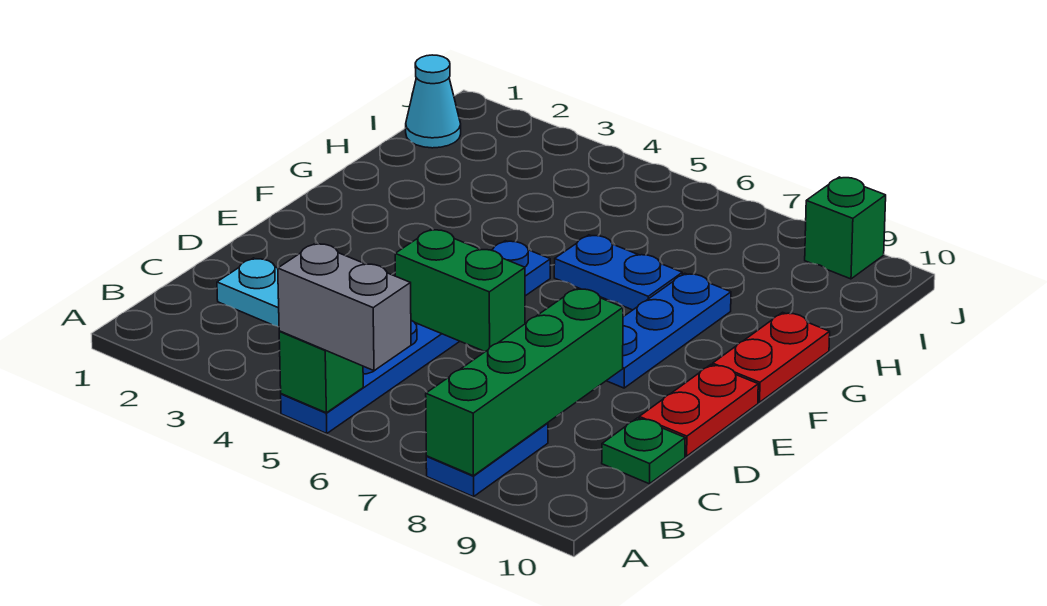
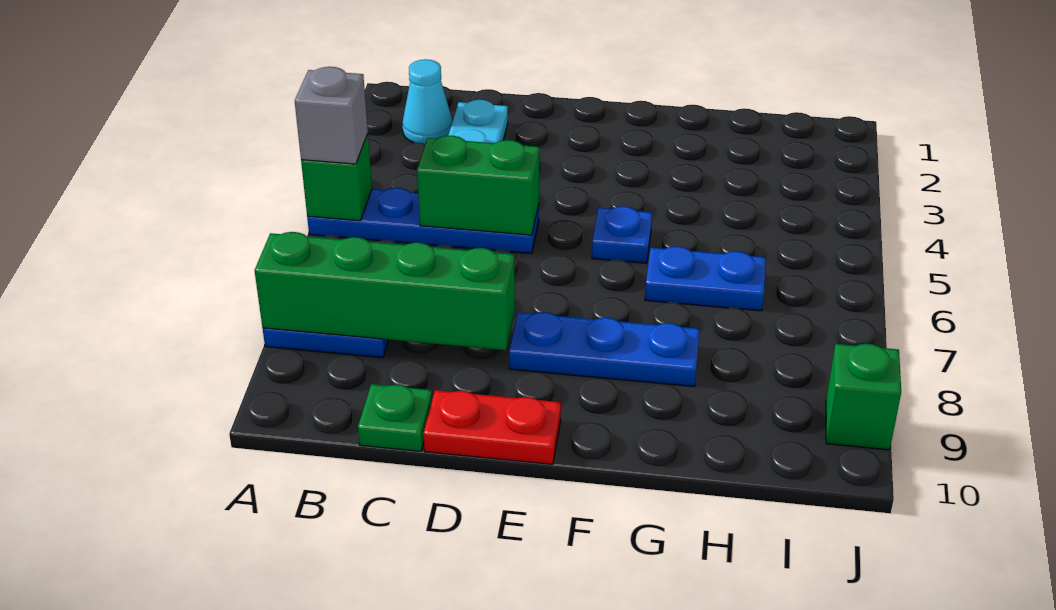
grey brick A5:A6 level 3 -> grey brick A5 level 3
green brick D5:D6 level 2 -> green brick C5:D5 level 2
red plate F10:G10 level 1 -> none
blue plate G6:G7 level 1 -> blue plate G6:H6 level 1
cyan cone I1 level 1 -> cyan cone B2 level 1

